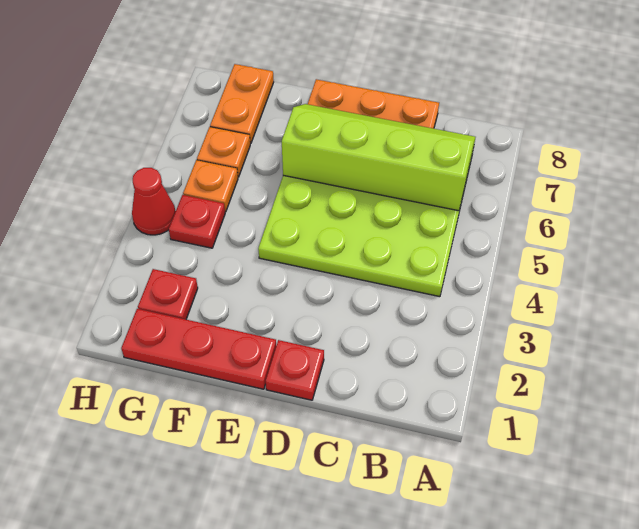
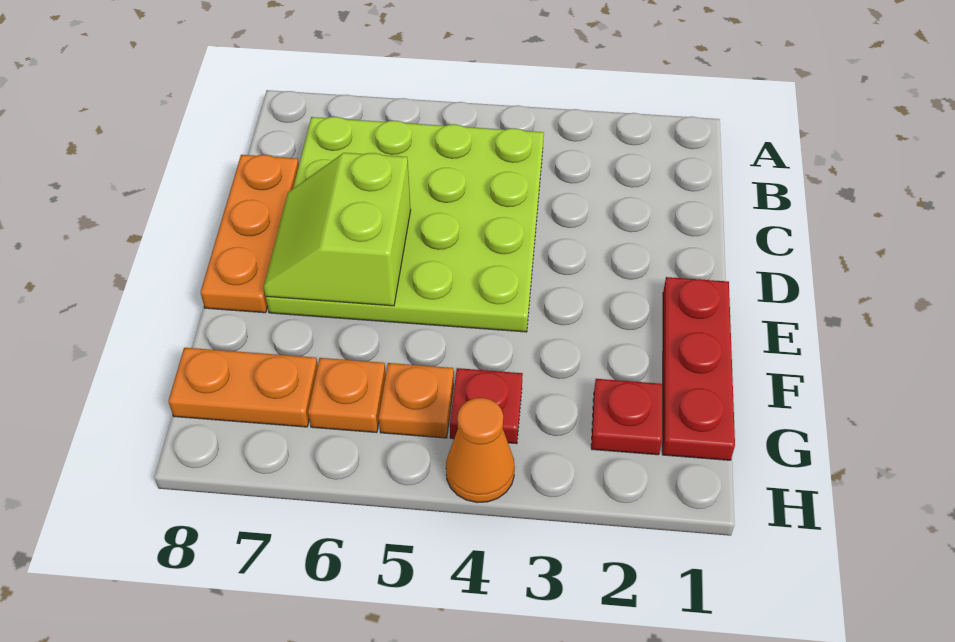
lime slope B6:E7 level 2 top 6 -> lime slope D6:E7 level 2 top 6
red plate D1 level 1 -> none
red cone H4 level 1 -> orange cone H4 level 1

